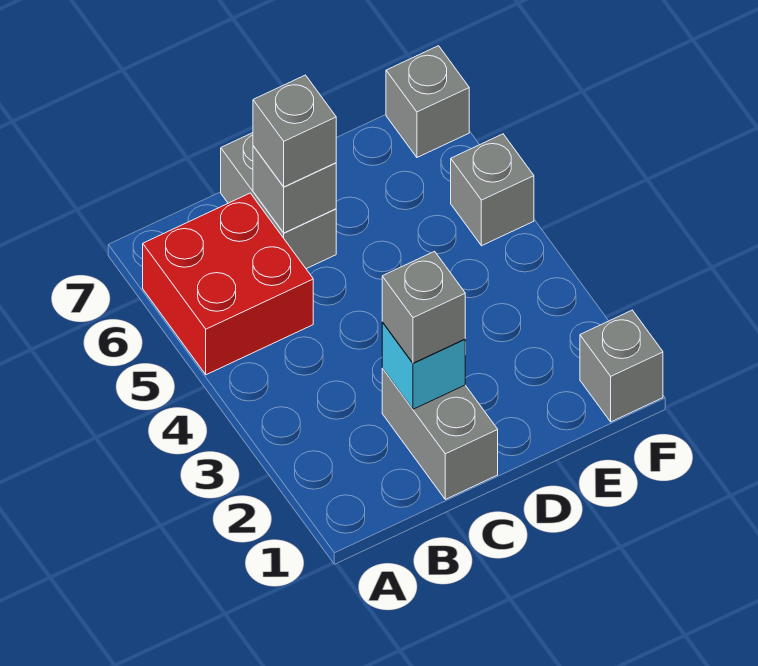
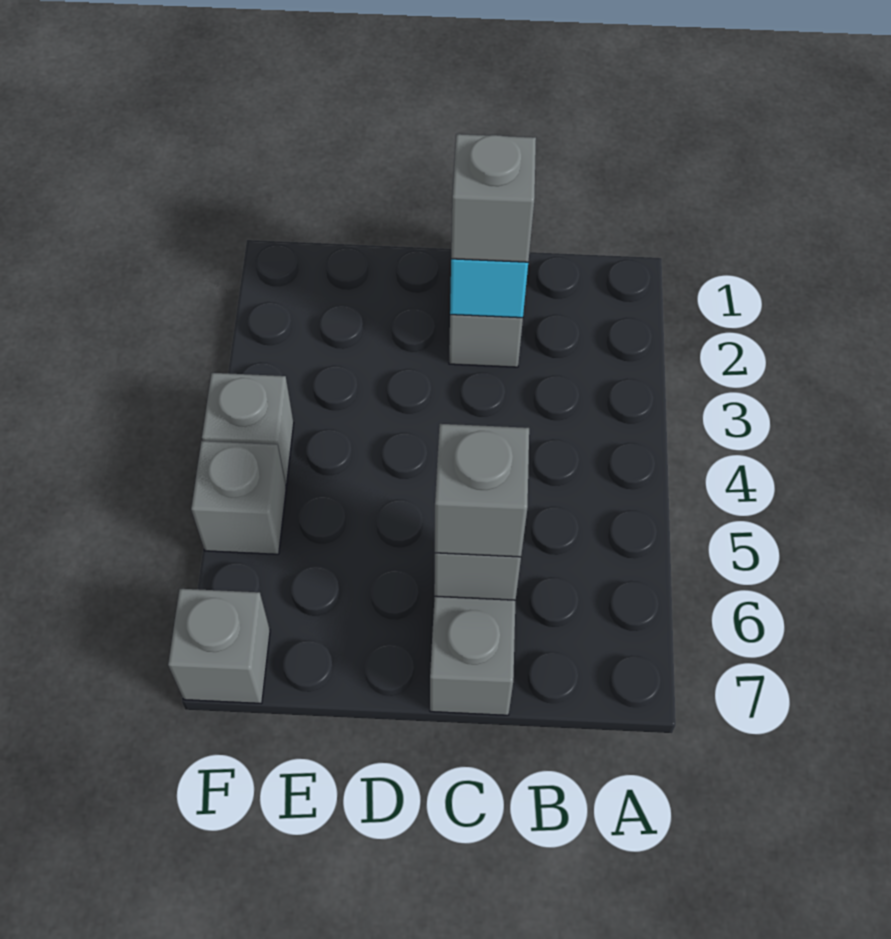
red brick A5:B6 level 1 -> none
grey brick F1 level 1 -> grey brick F4 level 1

